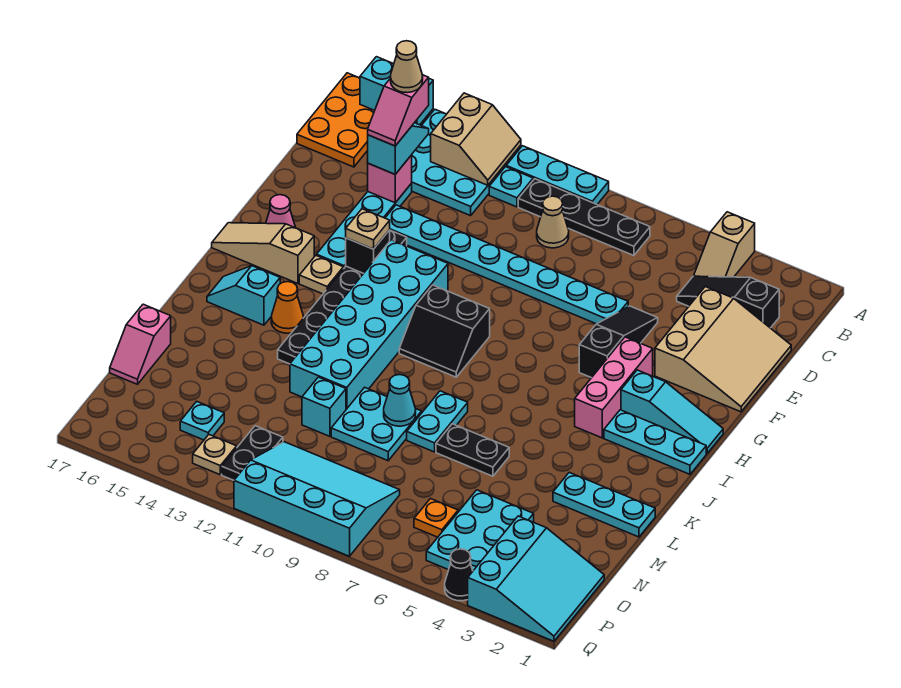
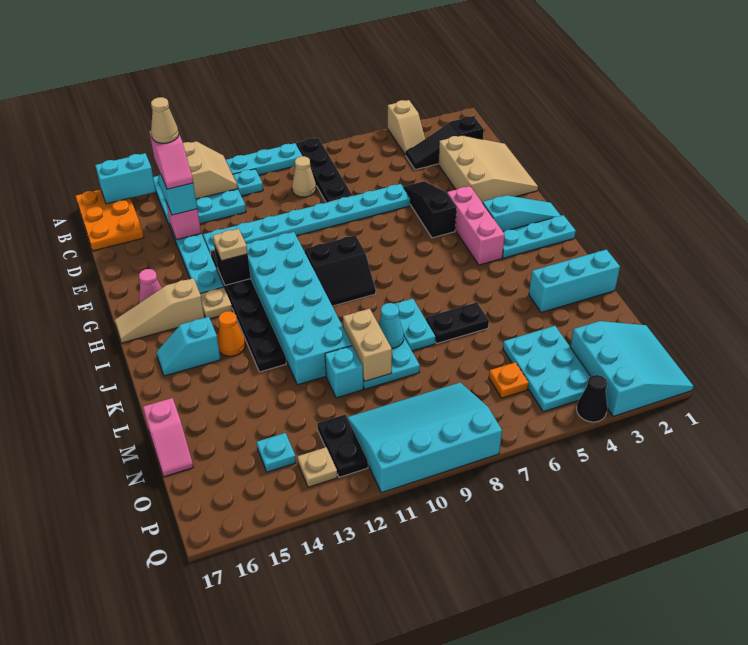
black plate B7:B10 level 1 -> black plate A8:D8 level 1
cyan plate L1:L3 level 1 -> cyan brick L1:L3 level 1
none -> tan brick L10:M10 level 2

